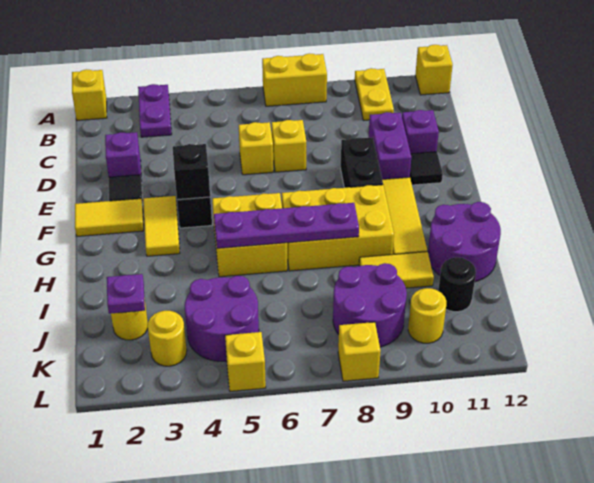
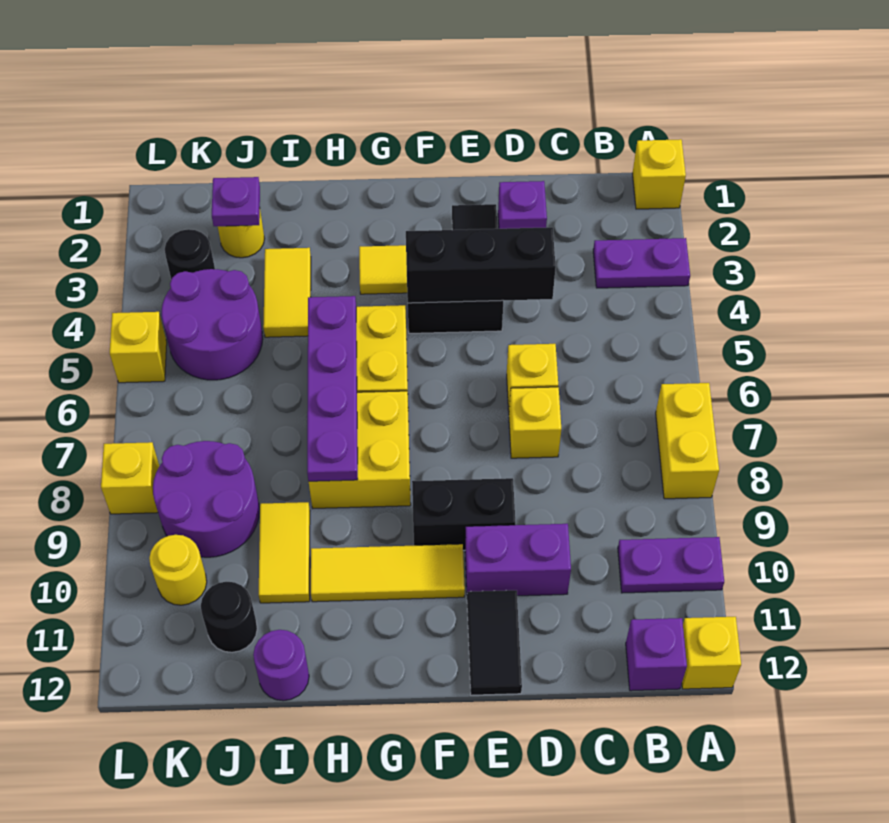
yellow plate A10:B10 level 1 -> purple plate A10:B10 level 1
purple brick D11 level 1 -> purple brick B12 level 1
black tile E11 level 1 -> black tile E11:E12 level 1
yellow tile F1:F2 level 1 -> yellow tile I3:I4 level 1
black brick F4 level 2 -> black brick D4:F4 level 2
yellow brick G7:H9 level 1 -> yellow brick G7:H8 level 1
purple round brick H11:I12 level 1 -> purple round brick I12 level 1
yellow round brick K3 level 1 -> black round brick K3 level 1

